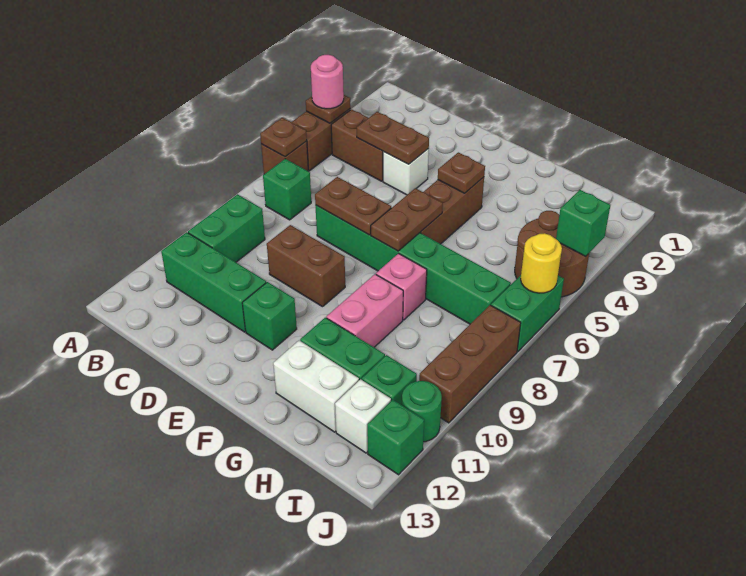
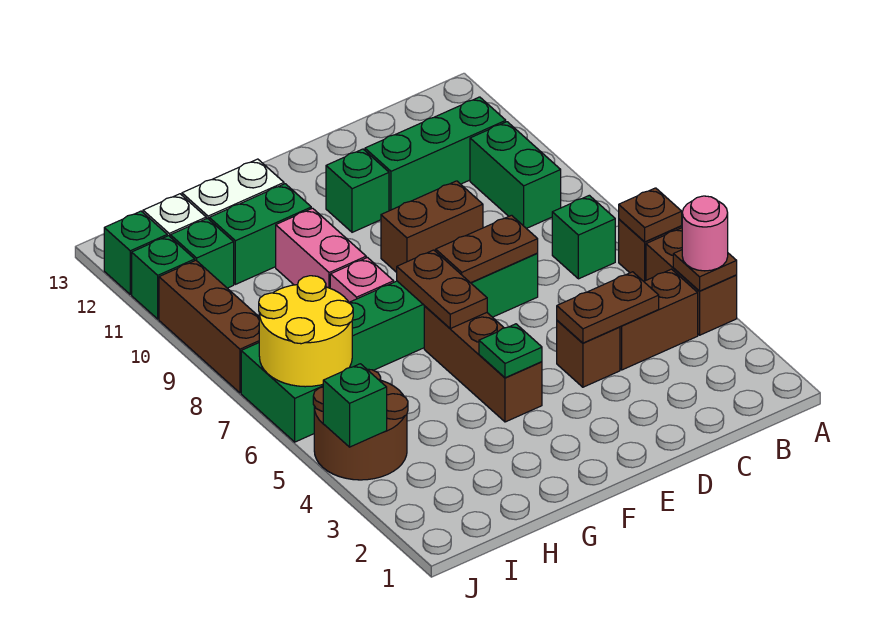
white brick D4 level 1 -> brown brick D4 level 1
brown plate F4 level 2 -> green plate F4 level 2
yellow round brick J6 level 2 -> yellow round brick I6:J7 level 2
green round brick J11 level 1 -> green brick J11 level 1

